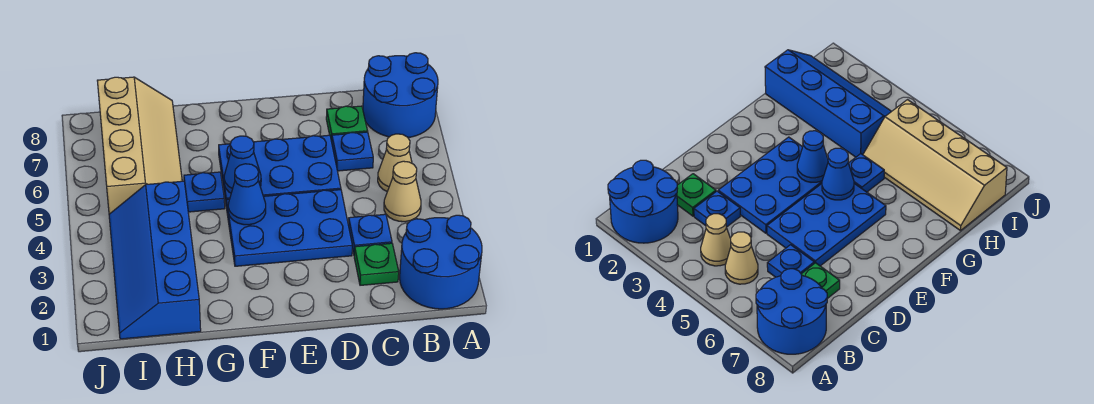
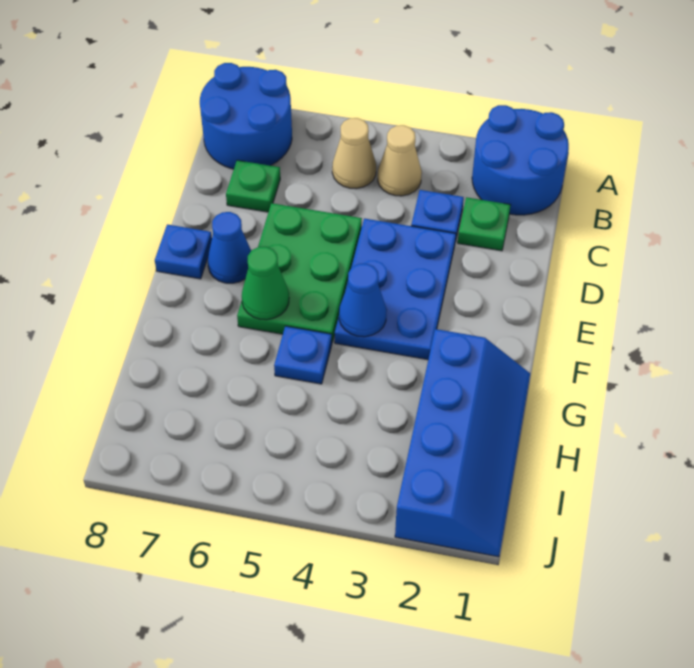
blue plate C6 level 1 -> blue plate E8 level 1
blue plate D5:F6 level 1 -> green plate D5:F6 level 1
blue cone F5 level 2 -> blue cone E7 level 1
none -> green cone F6 level 2
blue slope H1:I4 level 1 top H -> blue slope G1:J2 level 1 top 2
tan slope H5:I8 level 1 top I -> none

